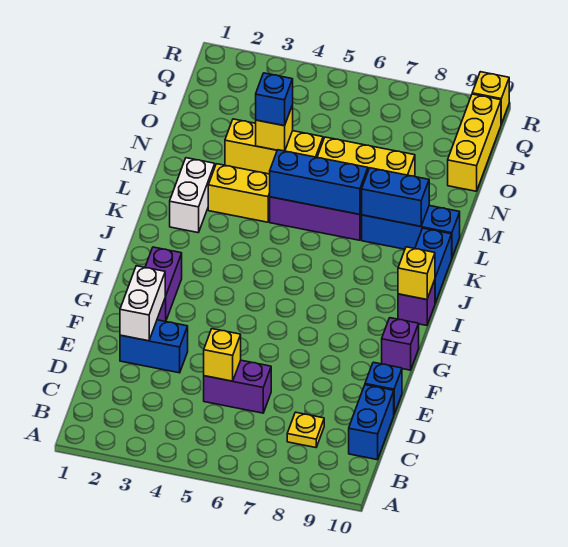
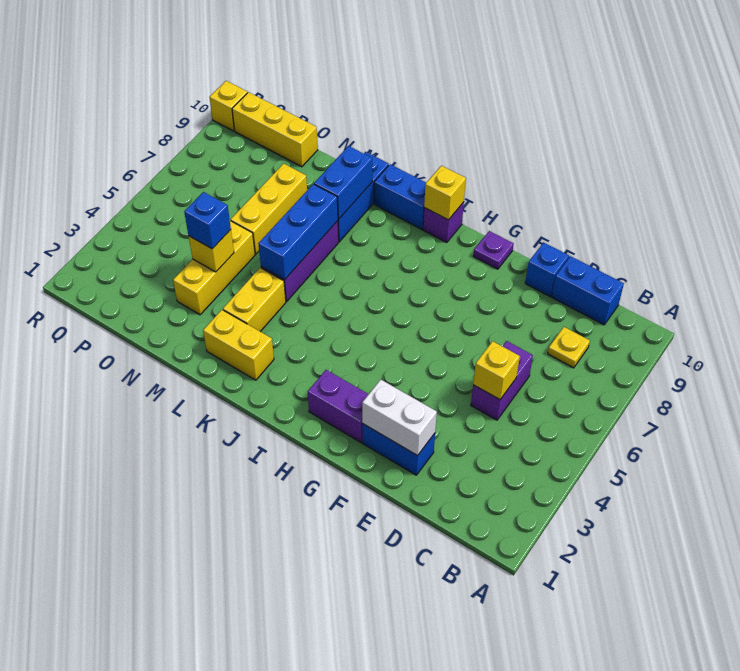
blue brick E2:E3 level 1 -> blue brick E2:F2 level 1
purple brick G10 level 1 -> purple plate G10 level 1
white brick K2:L2 level 1 -> yellow brick K2:L2 level 1

